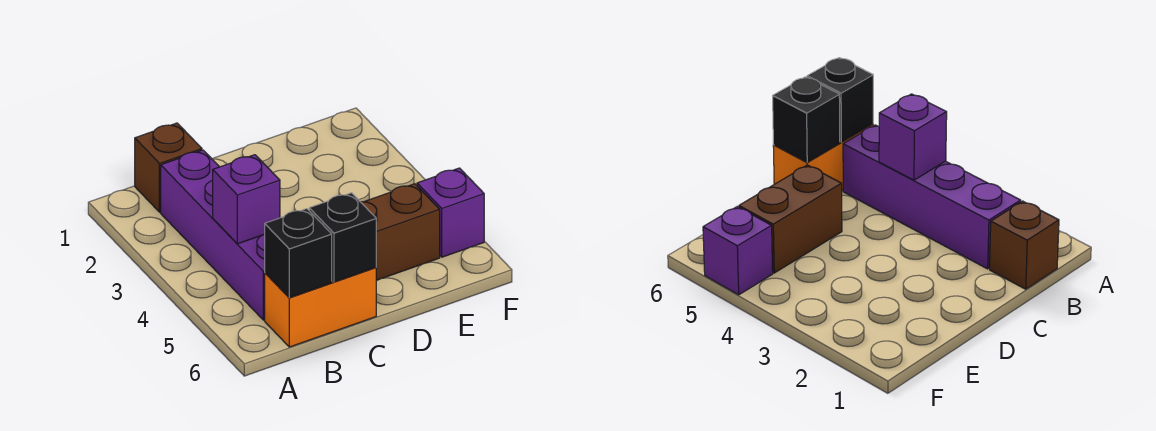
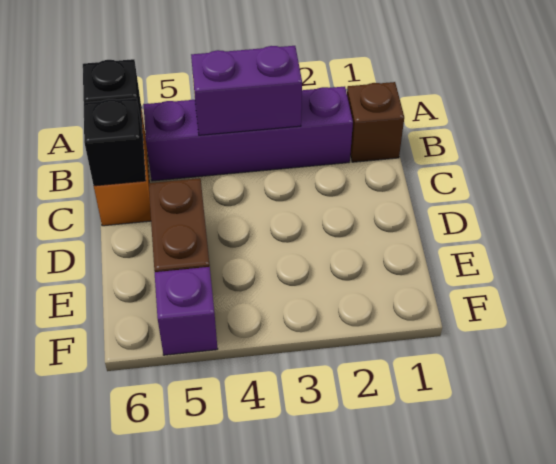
purple brick B4 level 2 -> purple brick B3:B4 level 2

